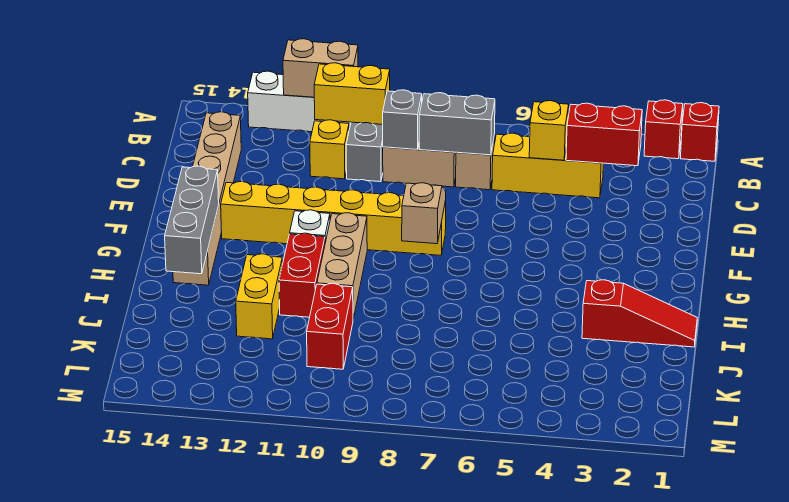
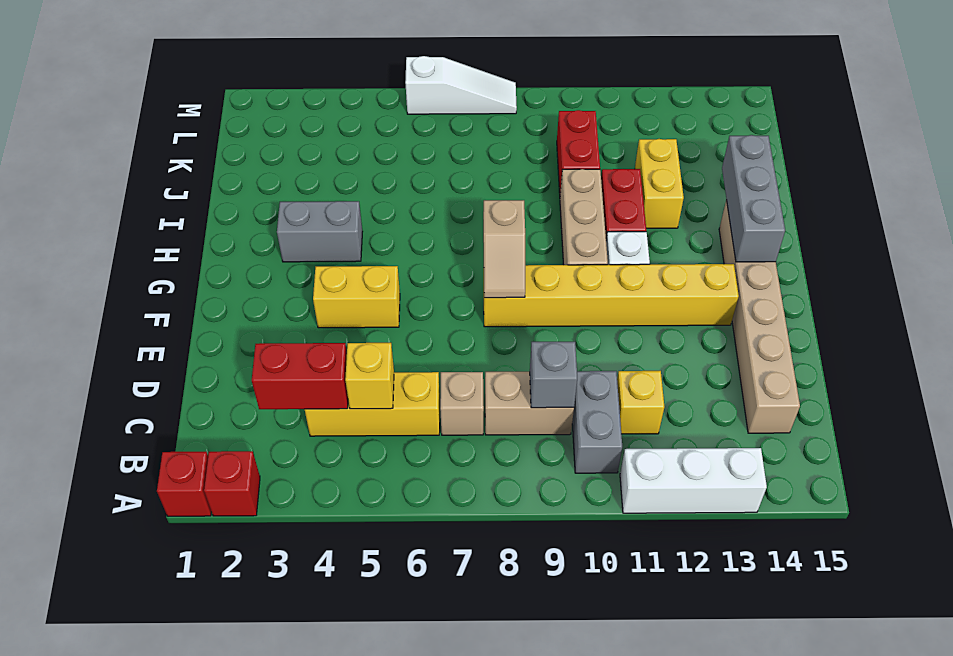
tan brick A11:A12 level 2 -> none
yellow brick B10:B11 level 2 -> yellow brick F4:F5 level 1
grey brick C7:C8 level 2 -> grey brick H3:H4 level 1
red slope I1:I3 level 1 top 3 -> none
none -> white slope M6:M8 level 1 top 6

